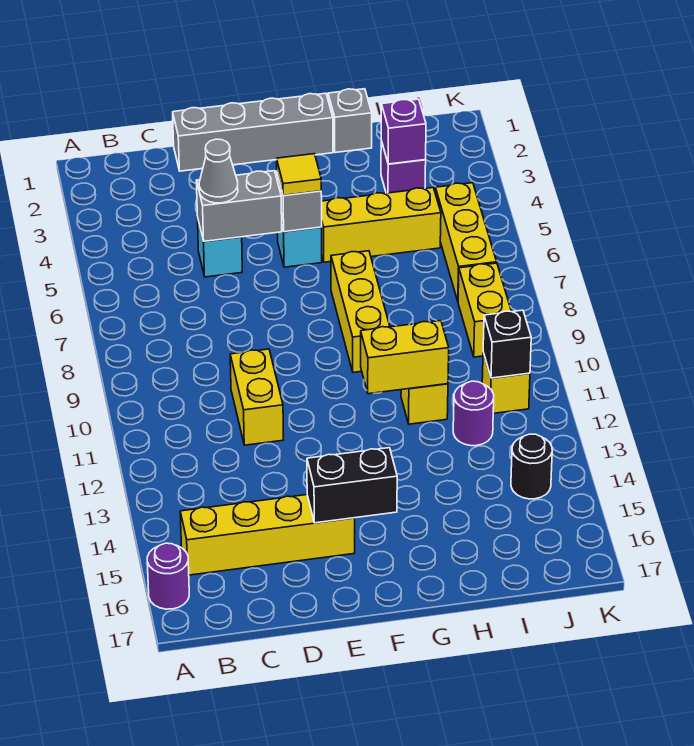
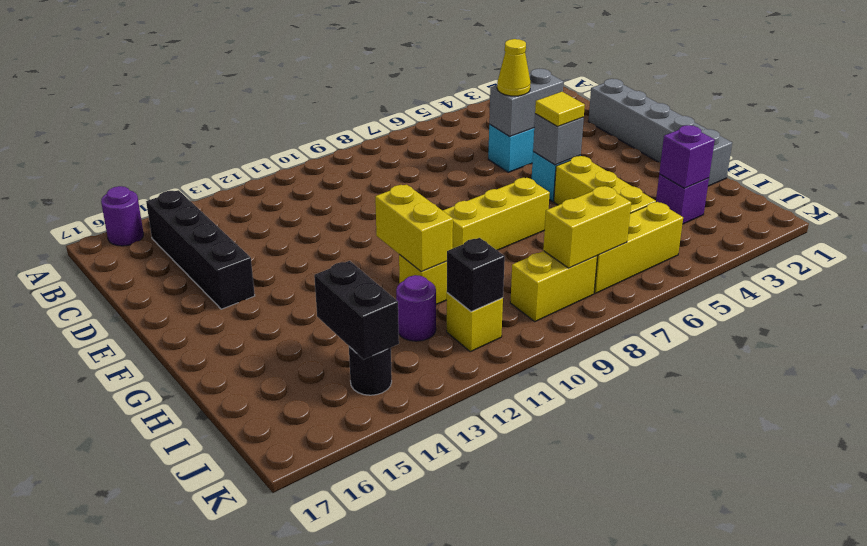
yellow brick B15:E15 level 1 -> black brick B15:E15 level 1
grey brick D5:E5 level 2 -> grey brick D4:D5 level 2
grey cone D5 level 3 -> yellow cone D5 level 3
yellow brick D10:D11 level 1 -> yellow brick J7:J8 level 2
black brick E15:F15 level 2 -> black brick I14:J14 level 2

